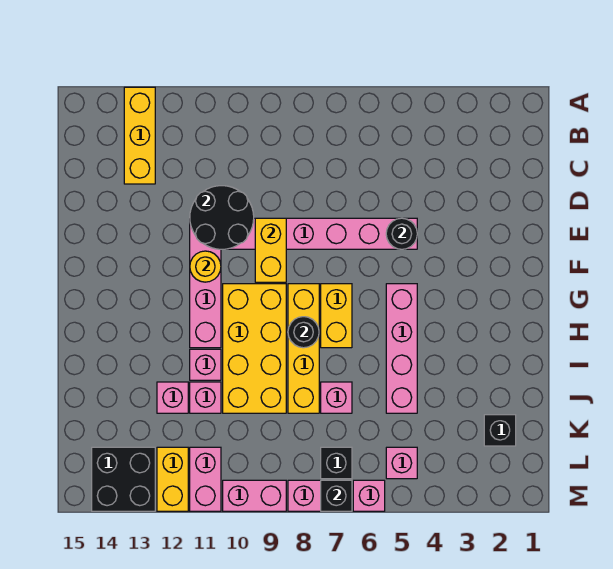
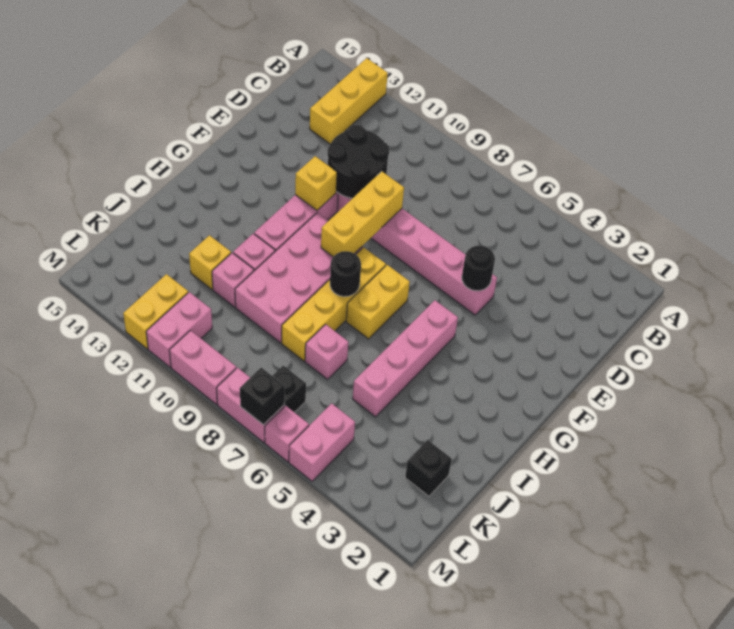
yellow brick E9:F9 level 2 -> yellow brick E9:G9 level 2
yellow round brick F11 level 2 -> yellow brick F11 level 2
yellow brick G9:J10 level 1 -> pink brick G9:J10 level 1
pink brick J12 level 1 -> yellow brick J12 level 1
pink brick L5 level 1 -> pink brick L5:M5 level 1
black brick L13:M14 level 1 -> none

